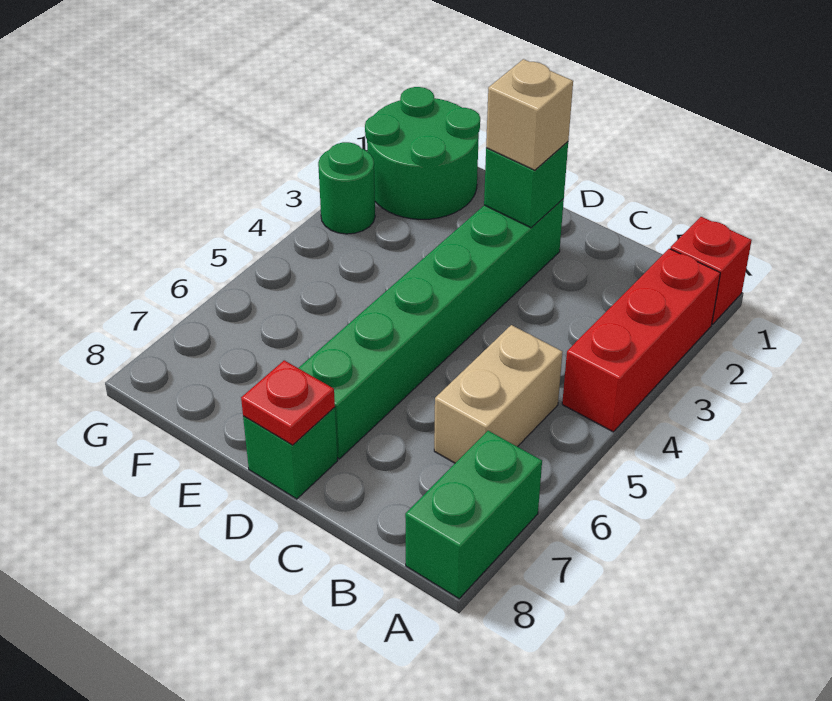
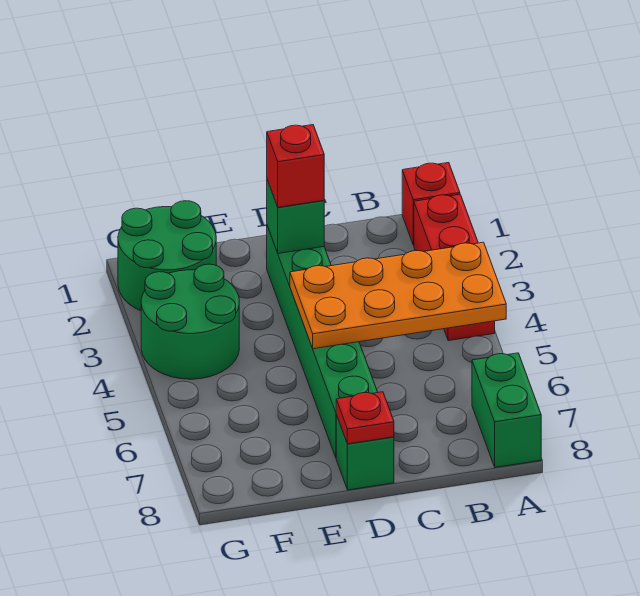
none -> orange plate A4:D5 level 2
tan brick B5:B6 level 1 -> none
tan brick D2 level 3 -> red brick D2 level 3
green round brick G3 level 1 -> green round brick F3:G4 level 1

